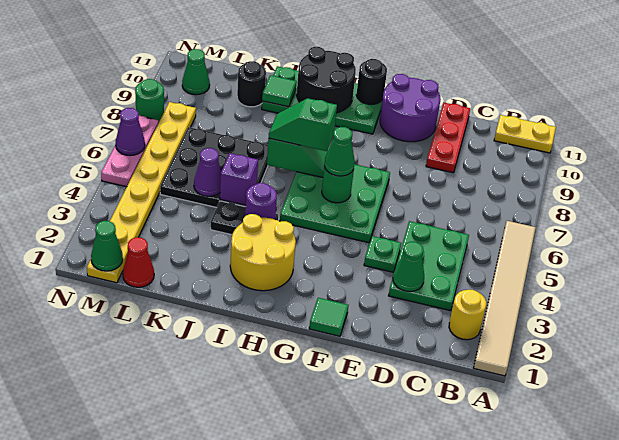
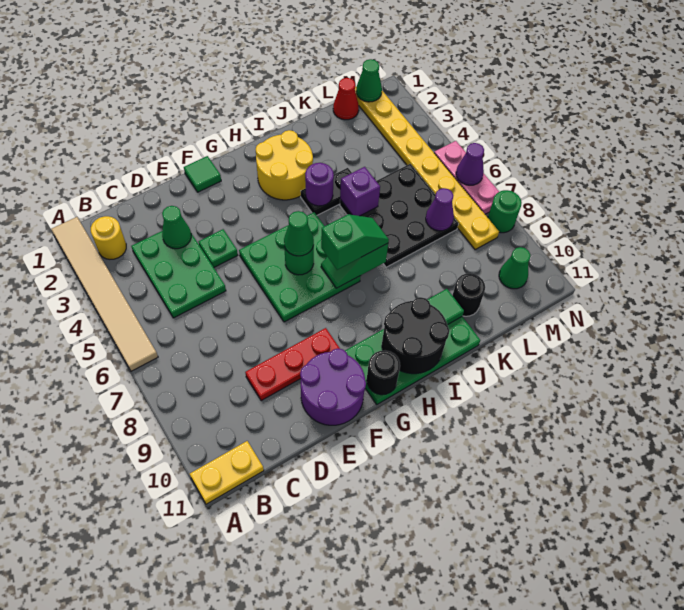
red plate D9:D11 level 1 -> red plate D9:F9 level 1
purple cone K5 level 2 -> purple cone L7 level 2

